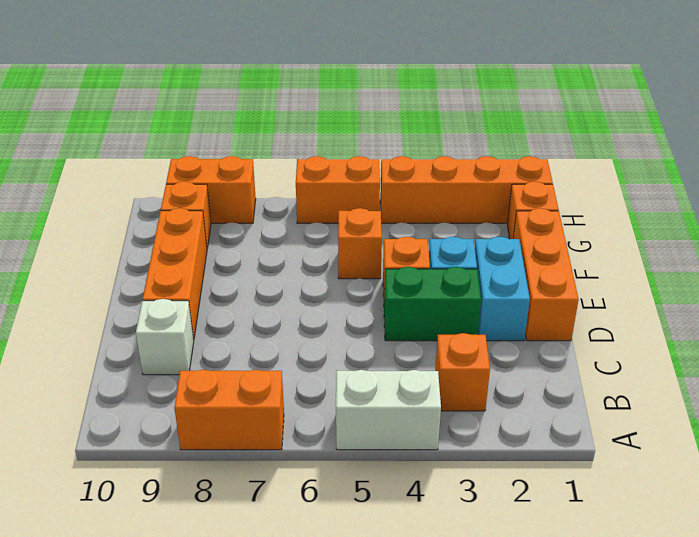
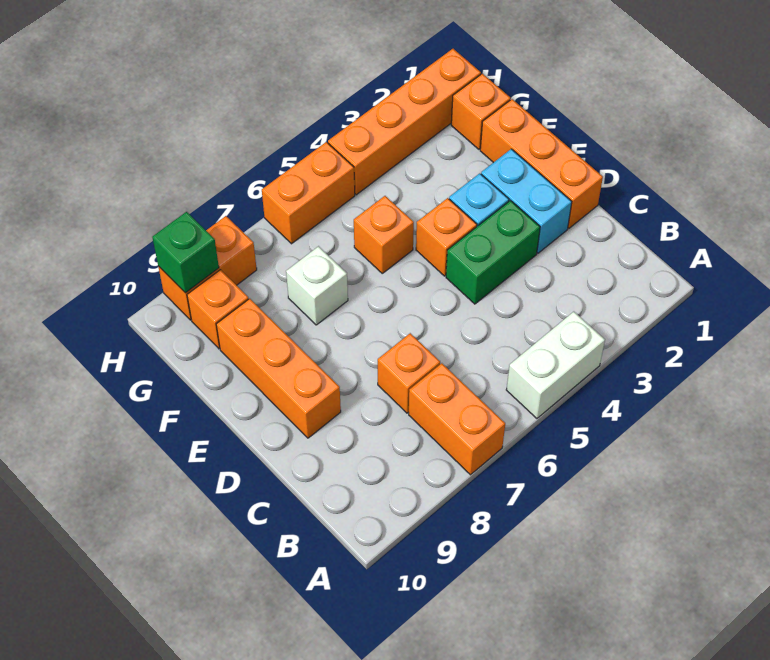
orange brick A7:A8 level 1 -> orange brick A7:B7 level 1
orange brick B3 level 1 -> orange brick C7 level 1
white brick C9 level 1 -> white brick F7 level 1
none -> green brick H9 level 2

